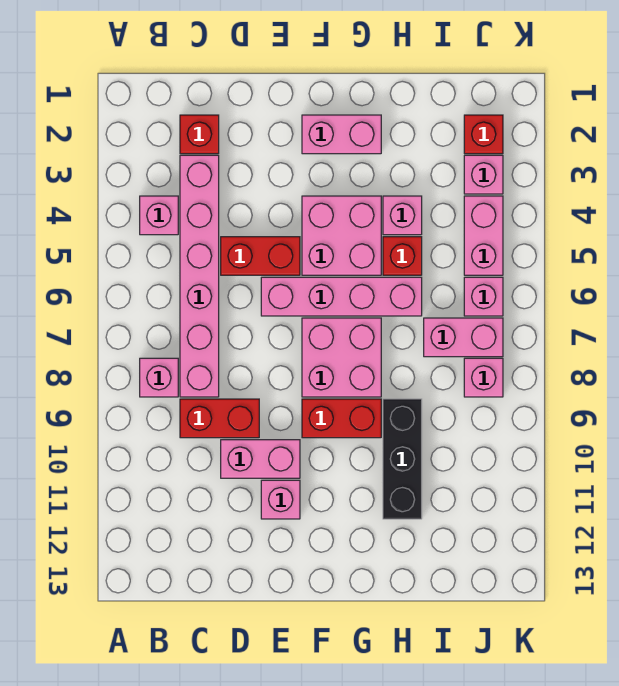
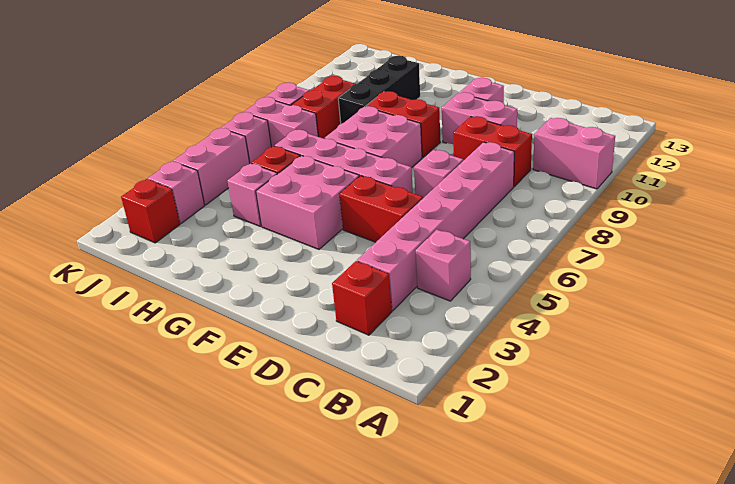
pink brick B8 level 1 -> pink brick D7 level 1
pink brick F2:G2 level 1 -> pink brick A10:B10 level 1
none -> red brick I8:I9 level 1

